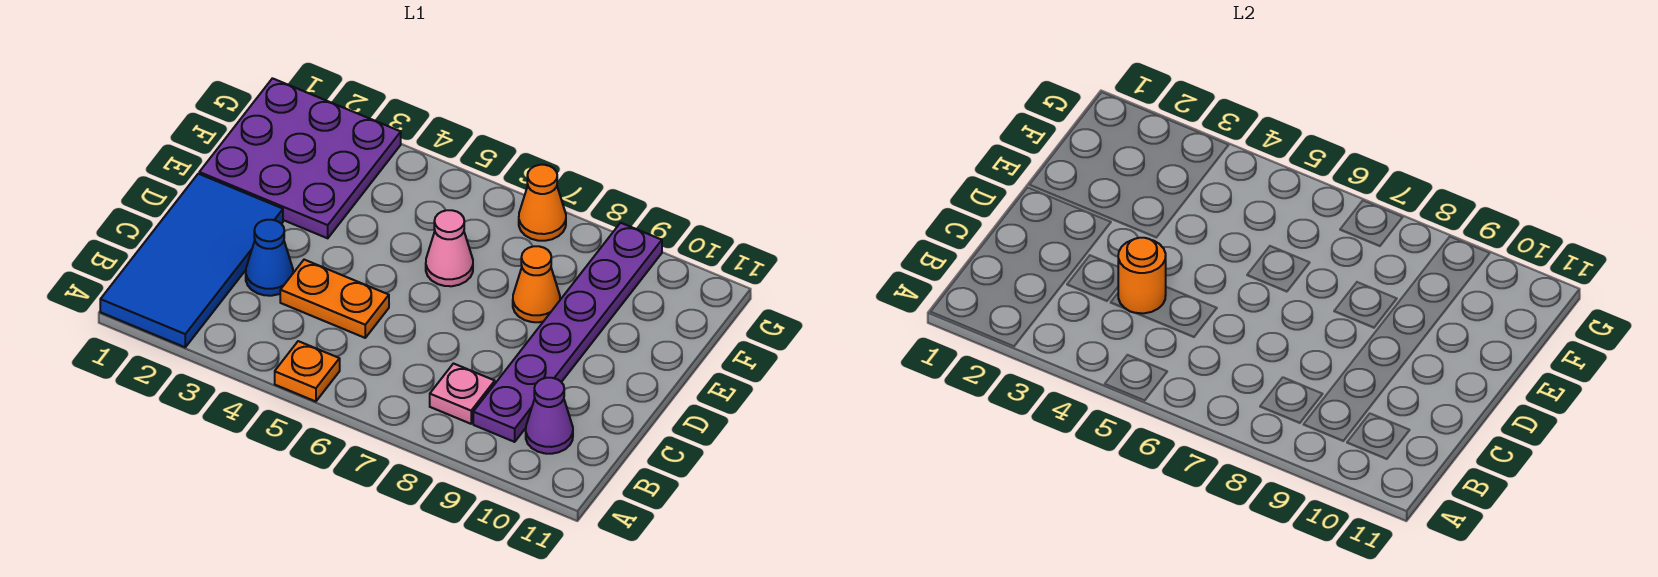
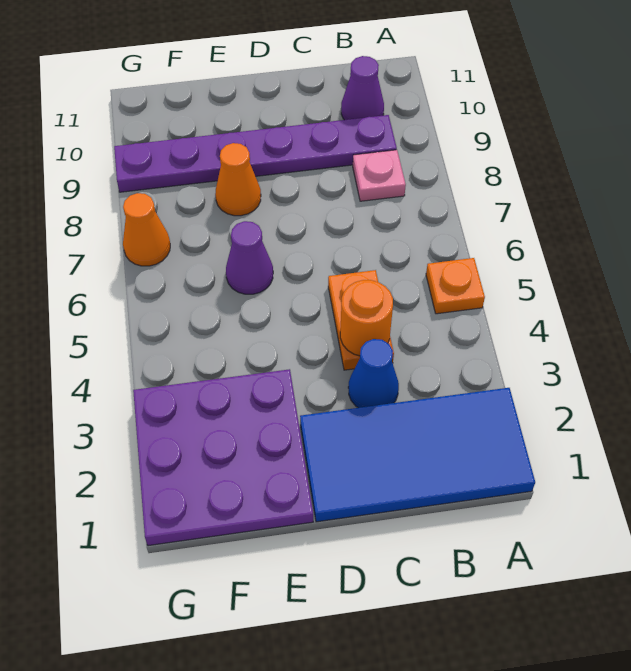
pink cone E6 level 1 -> purple cone E6 level 1

